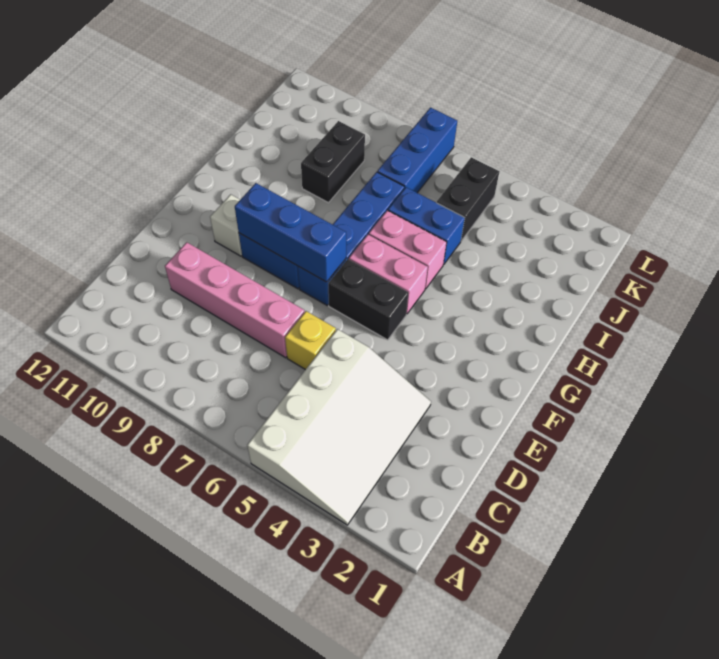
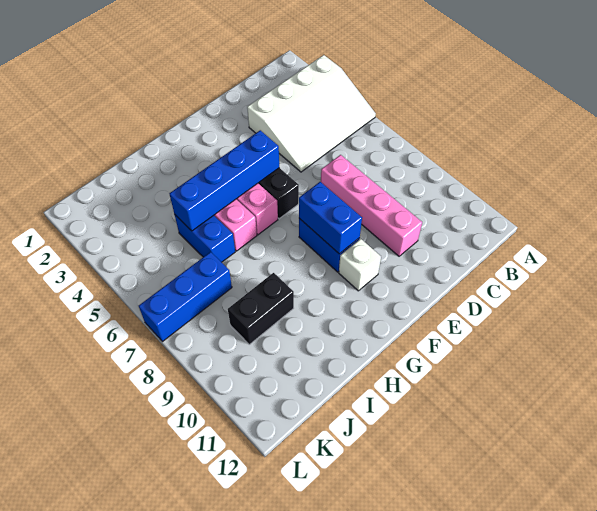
white slope A3:D5 level 1 top 5 -> white slope A3:D5 level 1 top 3
yellow brick D6 level 1 -> none
blue brick F7:I7 level 1 -> blue brick F5:I5 level 2
blue brick F7:F9 level 2 -> blue brick F8:F9 level 2
black brick J5:K5 level 1 -> none

